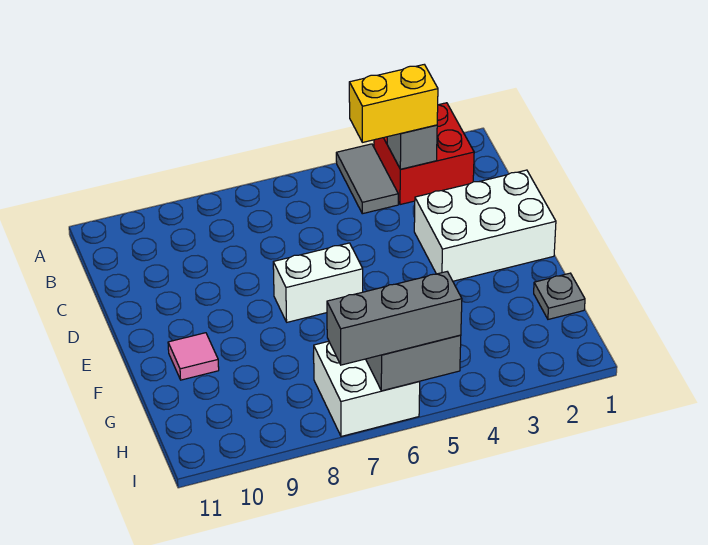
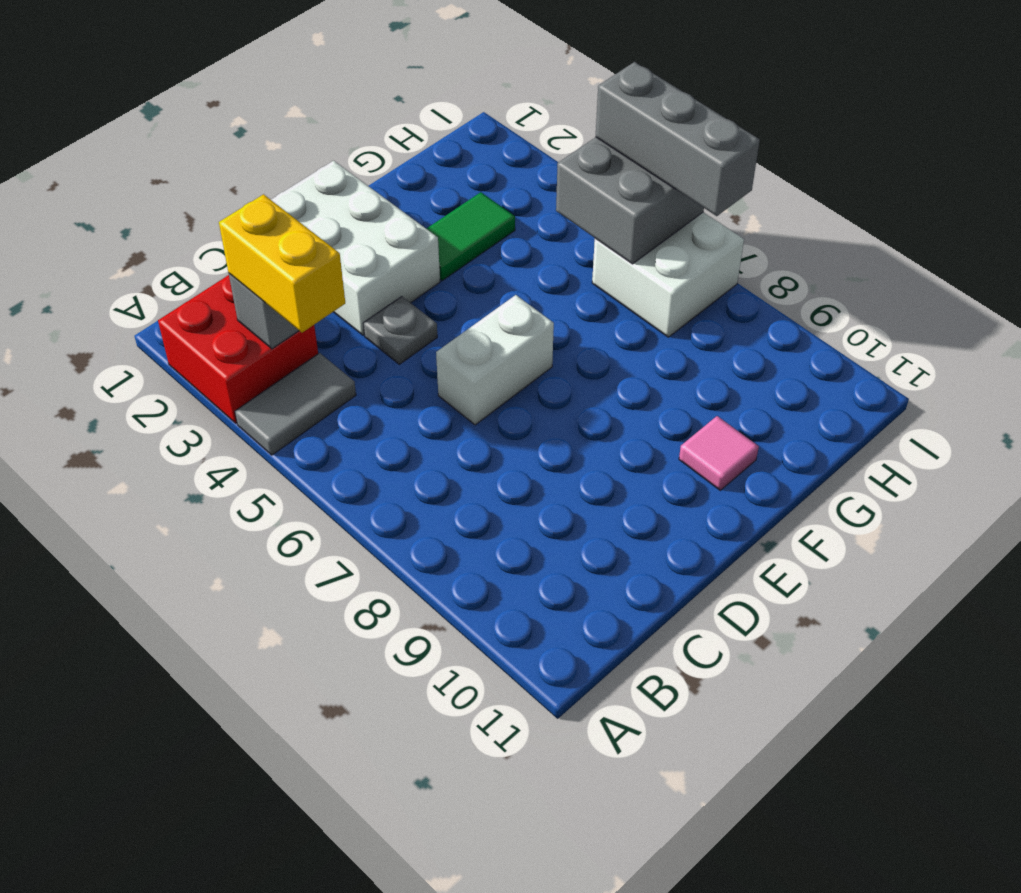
white brick E6:E7 level 1 -> white brick D6:E6 level 1
none -> green tile F3:G3 level 1
grey plate G1 level 1 -> grey plate D4 level 1

